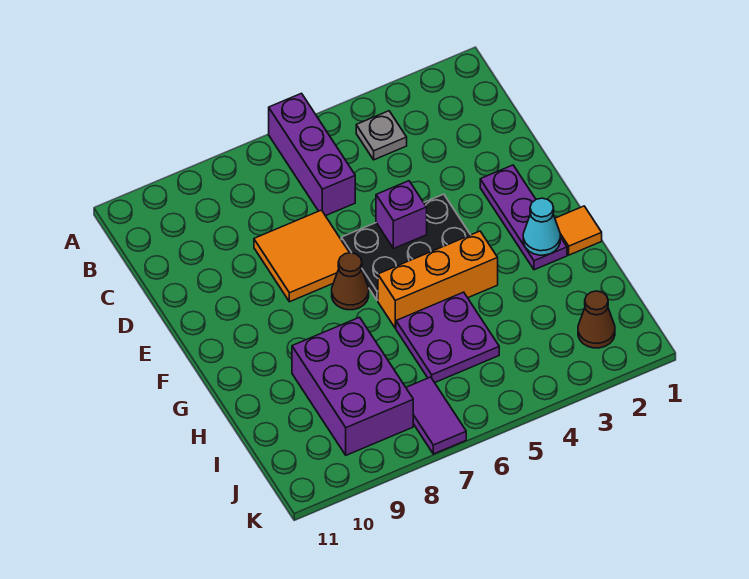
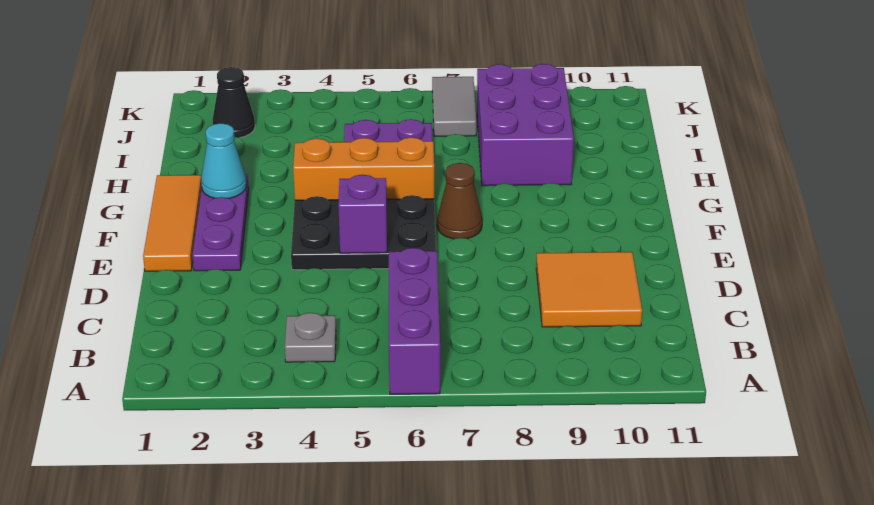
orange tile D7:E8 level 1 -> orange tile C9:D10 level 1
orange tile G1 level 1 -> orange tile E1:G1 level 1
brown cone J2 level 1 -> black cone J2 level 1
purple tile J7:K7 level 1 -> grey tile J7:K7 level 1

